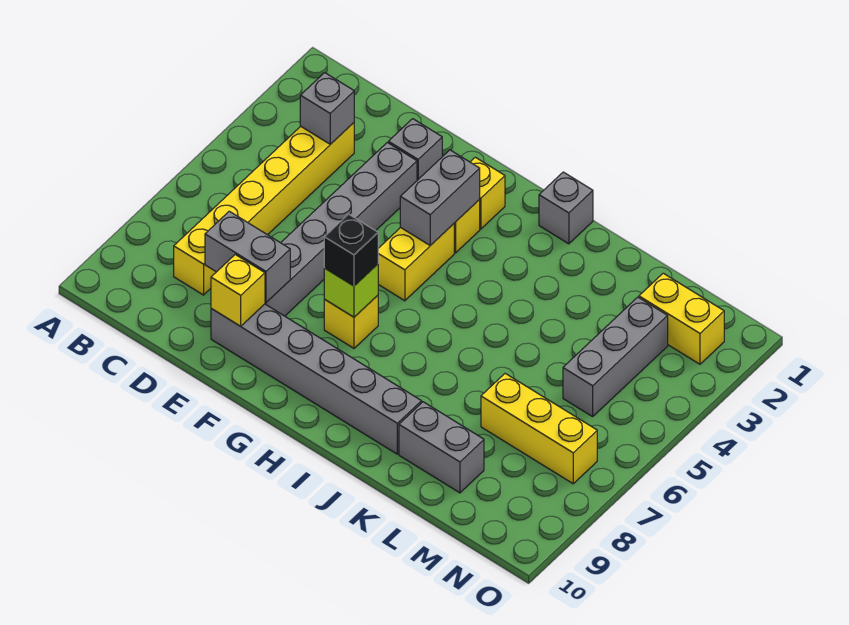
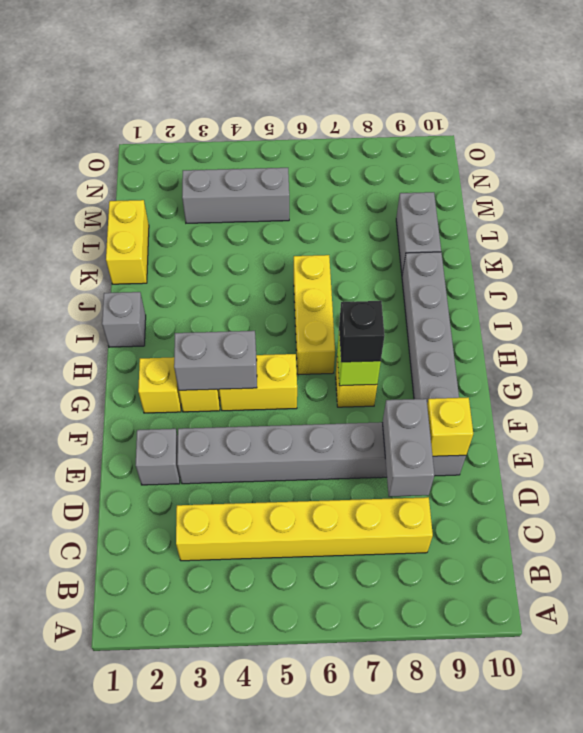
grey brick C3 level 2 -> none
yellow brick L7:N7 level 1 -> yellow brick H6:J6 level 1
yellow brick M2:N2 level 1 -> yellow brick K1:L1 level 1

